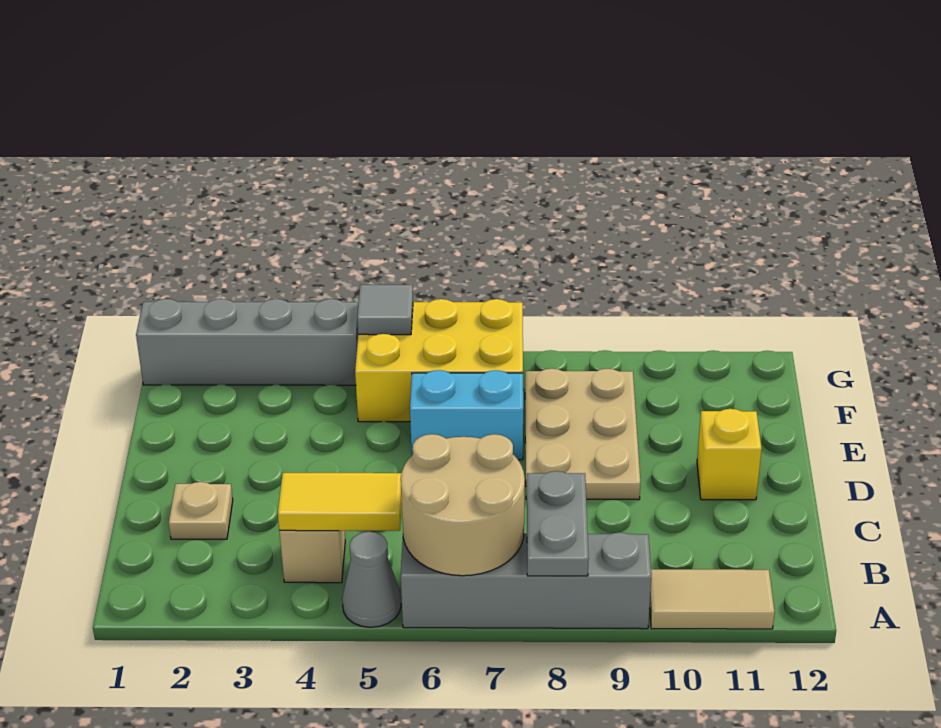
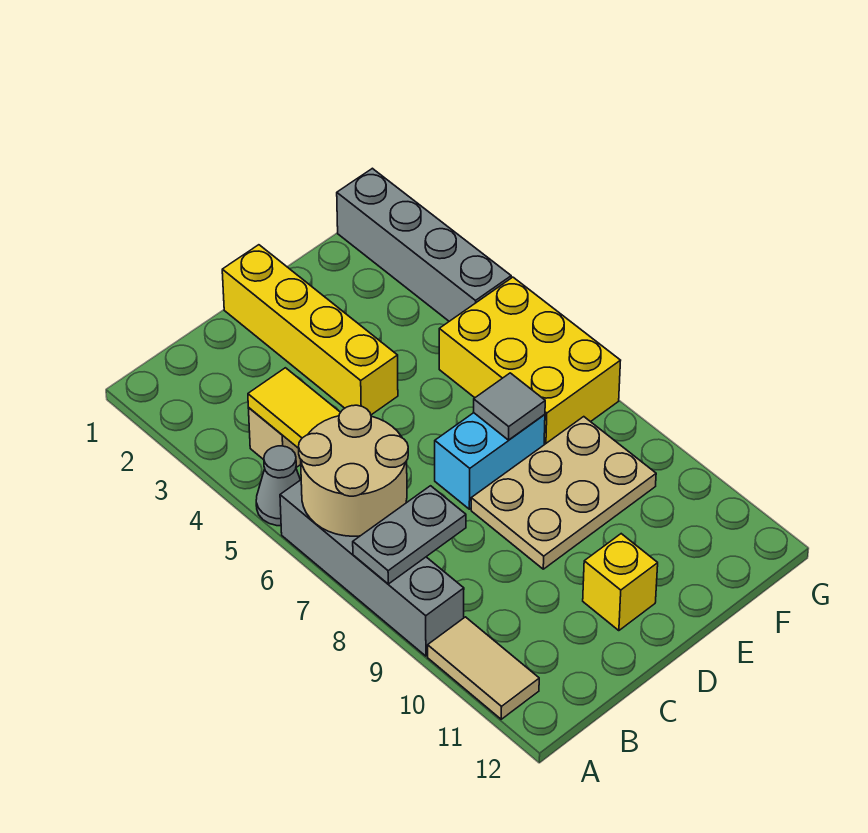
tan plate C2 level 1 -> none
none -> yellow brick D1:D4 level 1
cyan brick E6:E7 level 1 -> cyan brick D7:E7 level 1
grey tile G5 level 2 -> grey tile E7 level 2

